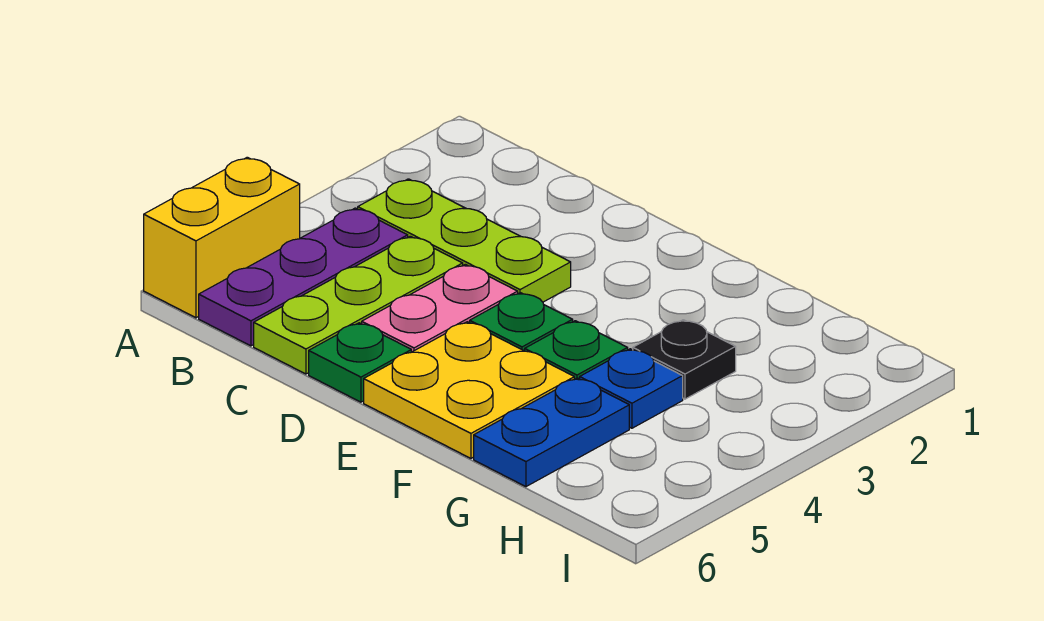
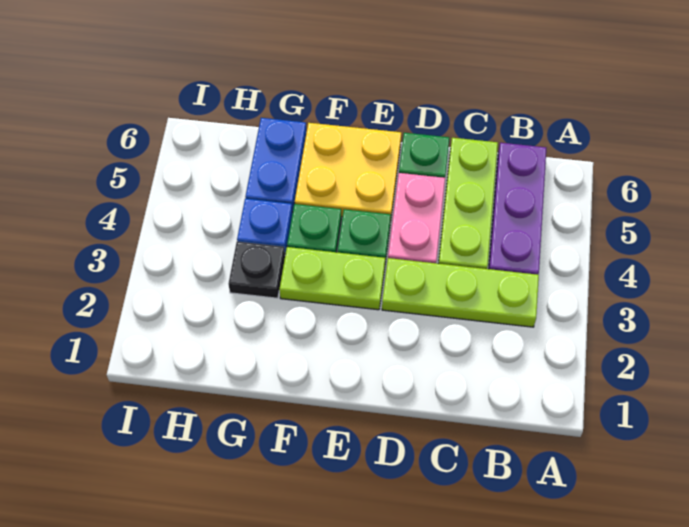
yellow brick A5:A6 level 1 -> none
none -> lime plate E3:F3 level 1

